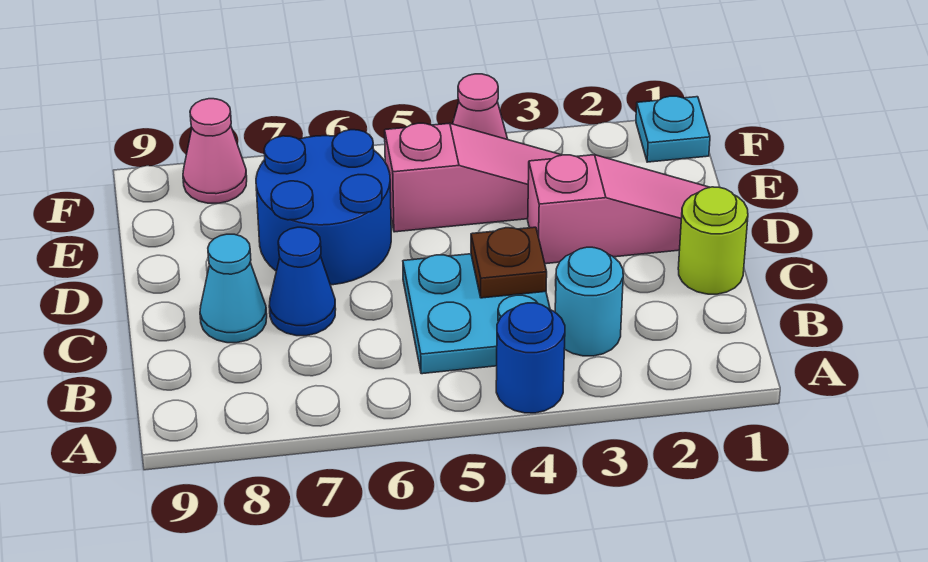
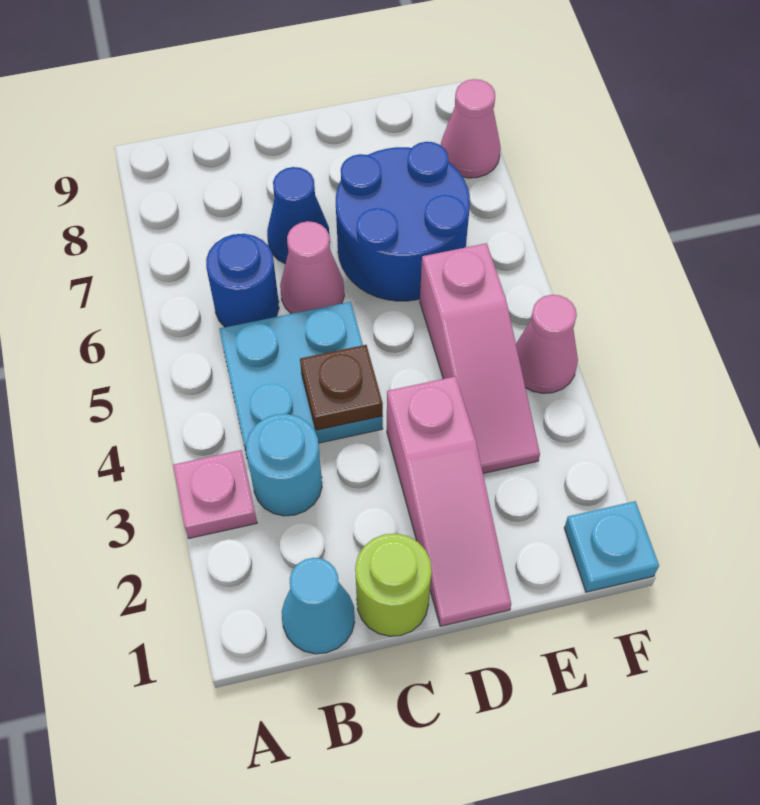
none -> pink plate A3 level 1
blue round brick A4 level 1 -> blue round brick B6 level 1
none -> pink cone C6 level 1
cyan cone C8 level 1 -> cyan cone B1 level 1

